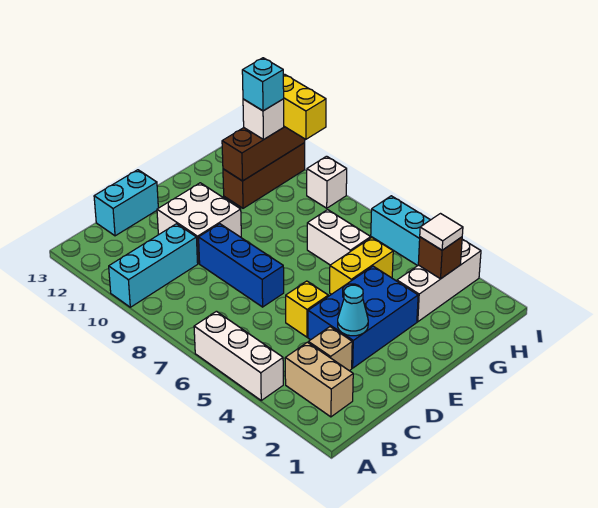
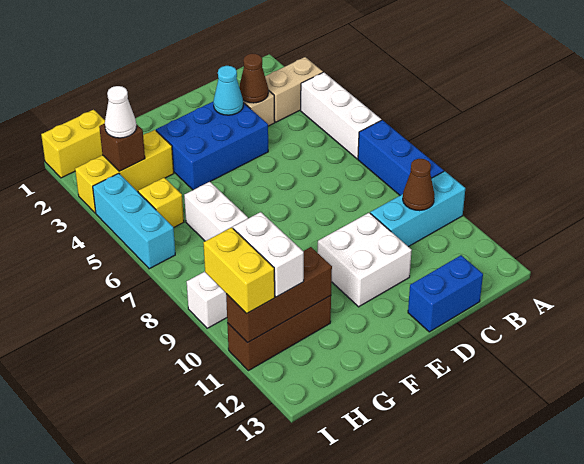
tan brick B2:B3 level 1 -> tan brick A3:B3 level 1
none -> brown cone B10 level 2
none -> brown cone C3 level 2
cyan brick C13:D13 level 1 -> blue brick C13:D13 level 1
yellow brick D5 level 1 -> yellow brick H5 level 1
blue brick D7:D9 level 1 -> blue brick A7:A9 level 1
yellow brick F5:G5 level 1 -> yellow brick H1:I1 level 1
white brick G3:I3 level 1 -> yellow brick G3:I3 level 1
white tile H3 level 3 -> white cone H3 level 3
white brick H11 level 3 -> white brick H10:H11 level 3
cyan brick H11 level 4 -> none

